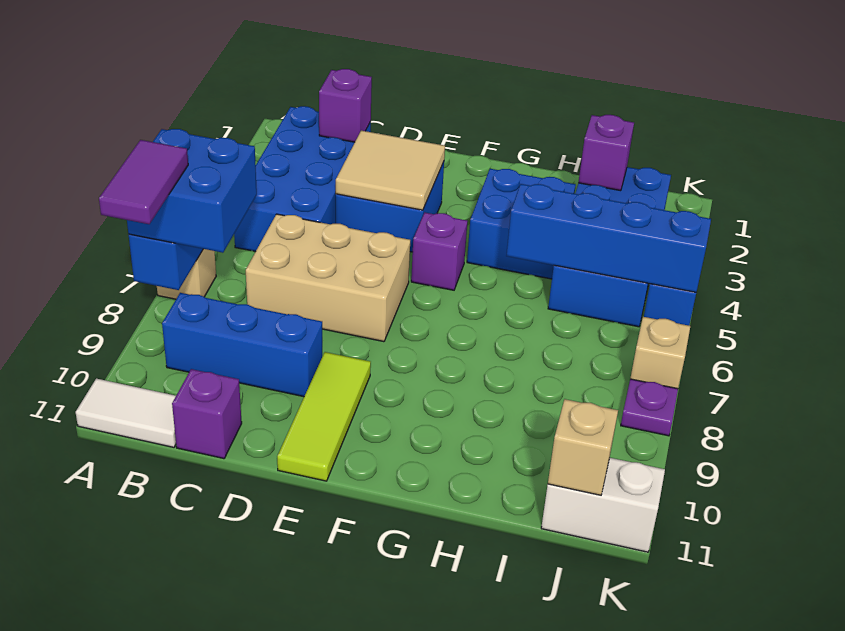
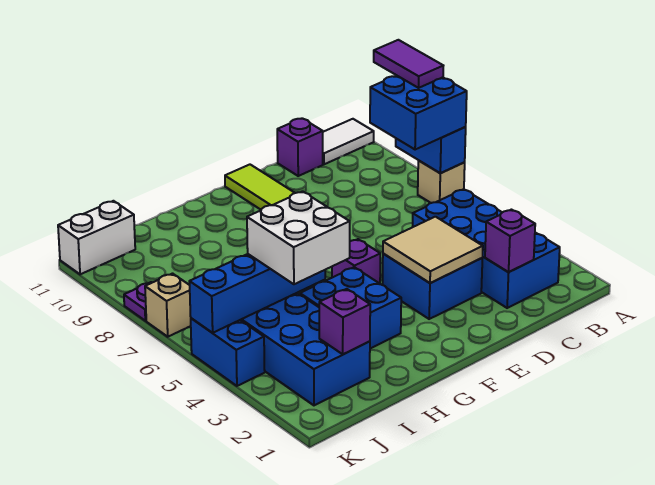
blue brick B9:D9 level 1 -> none
tan brick C6:E7 level 1 -> none
none -> white brick H4:I5 level 3
tan brick J11 level 2 -> none

